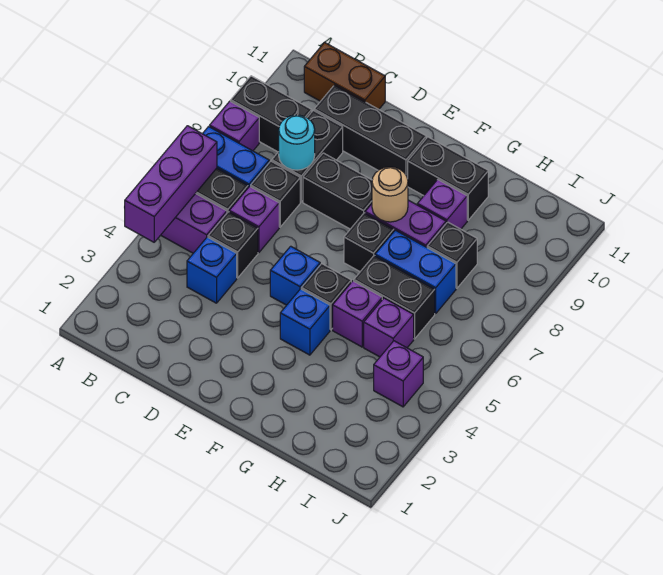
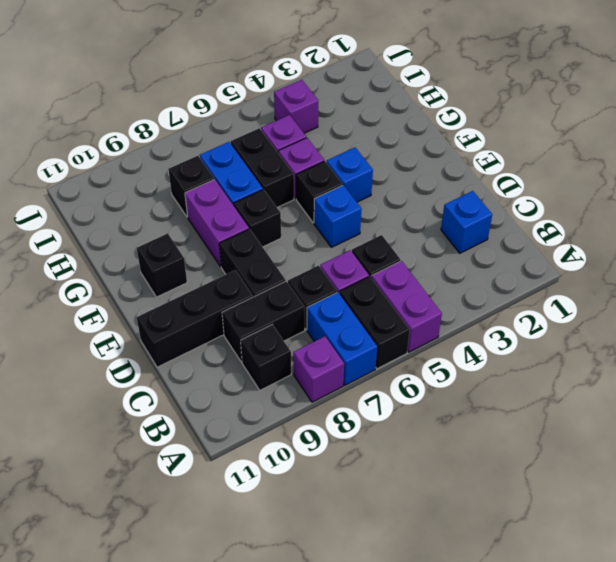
purple brick A4:A6 level 2 -> none
black brick A9:B9 level 1 -> black brick B9 level 1
brown brick B11:C11 level 1 -> none
blue brick C4 level 1 -> blue brick C2 level 1
cyan round brick C8 level 2 -> none
black brick C10:E10 level 1 -> black brick D9:D11 level 1
tan round brick F8 level 2 -> none
black brick F10:G10 level 1 -> black brick F10 level 1
purple brick G9 level 1 -> none

